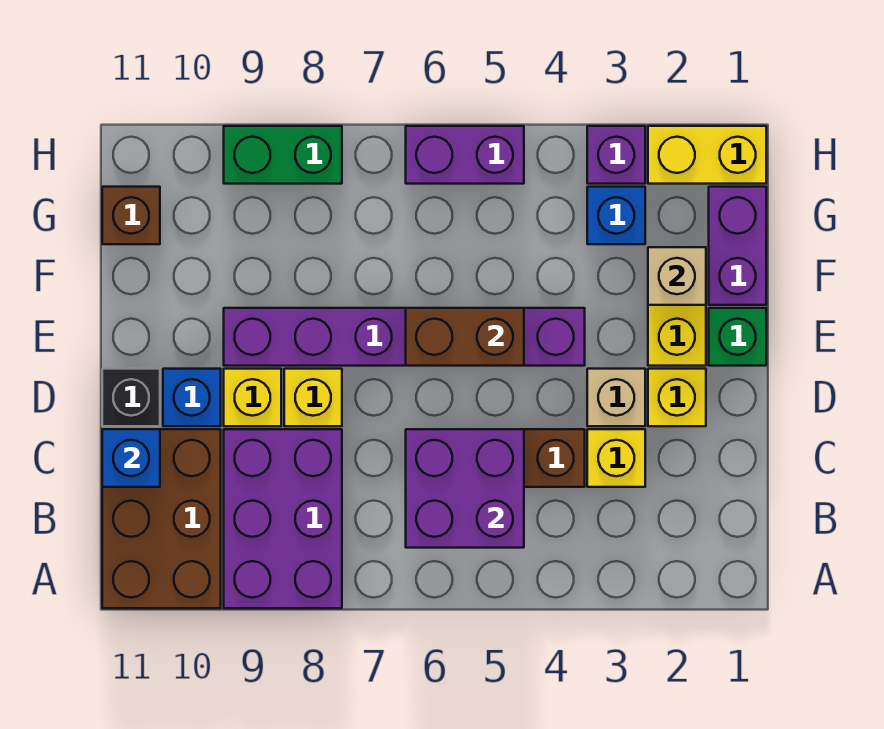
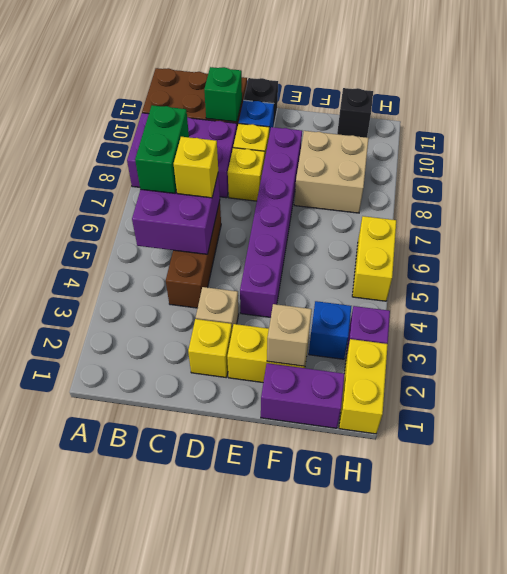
yellow brick C3 level 1 -> yellow brick C6 level 3
blue brick C11 level 2 -> none
green brick E1 level 1 -> green brick C10 level 2
brown brick E5:E6 level 2 -> none
none -> tan brick F8:G9 level 1
brown brick G11 level 1 -> black brick G11 level 1
purple brick H5:H6 level 1 -> yellow brick H5:H6 level 1
green brick H8:H9 level 1 -> green brick B6:B7 level 3

